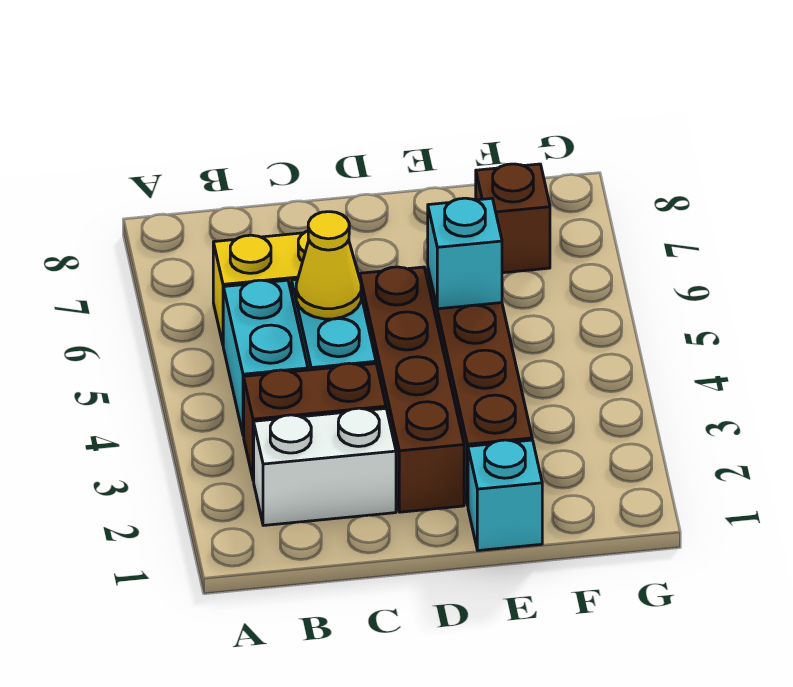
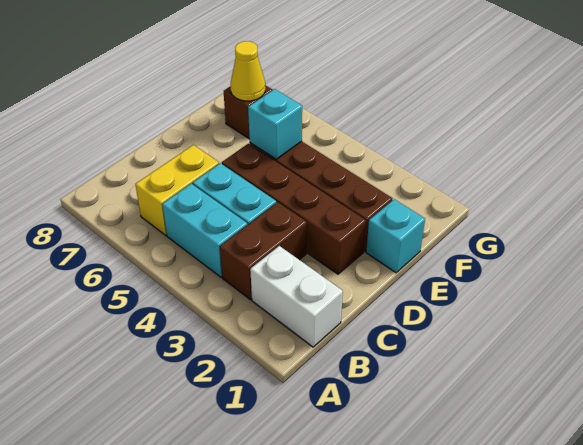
white brick B2:C2 level 1 -> white brick B1:B2 level 1
yellow cone C5 level 2 -> yellow cone F7 level 2

